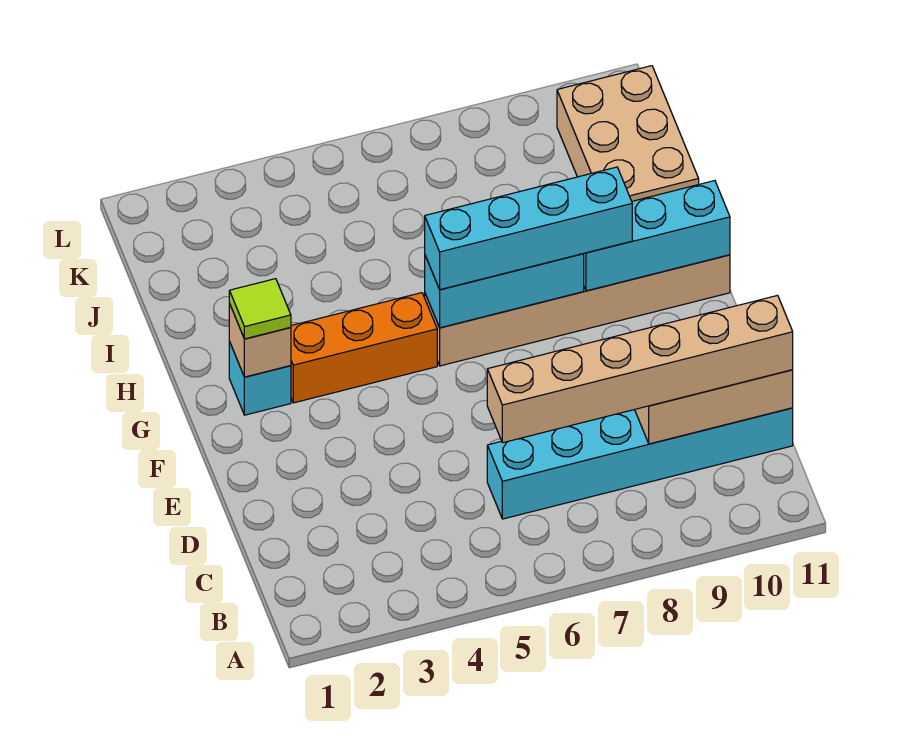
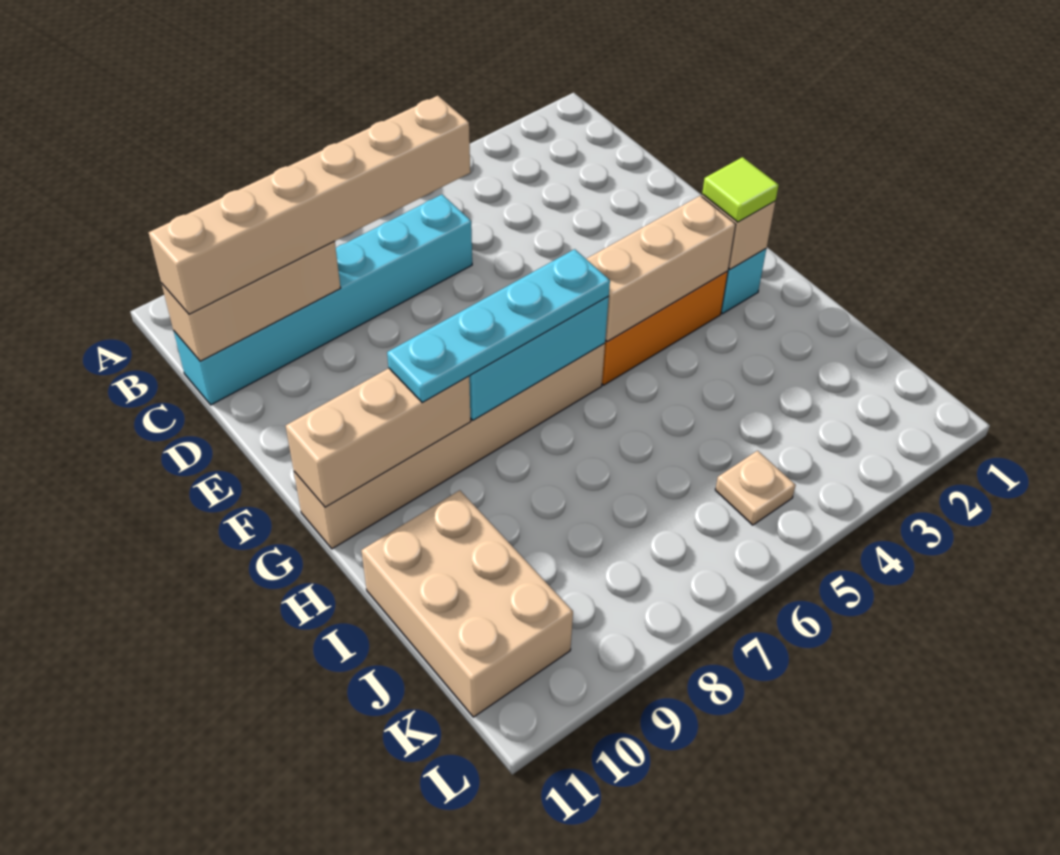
none -> tan brick G3:G5 level 2
cyan brick G6:G9 level 3 -> cyan plate G6:G9 level 3
cyan brick G9:G11 level 2 -> tan brick G9:G11 level 2
none -> tan plate K5 level 1

